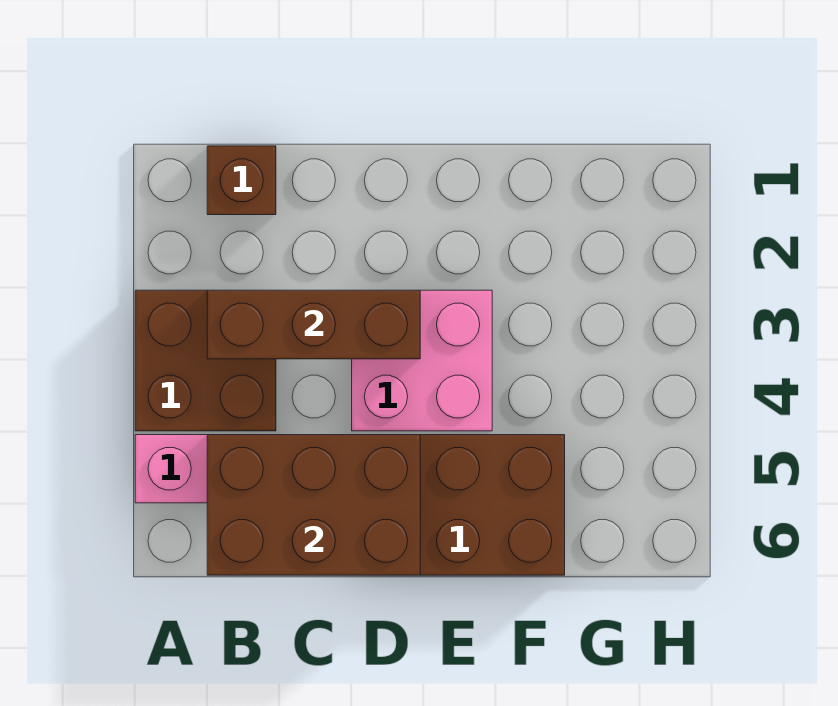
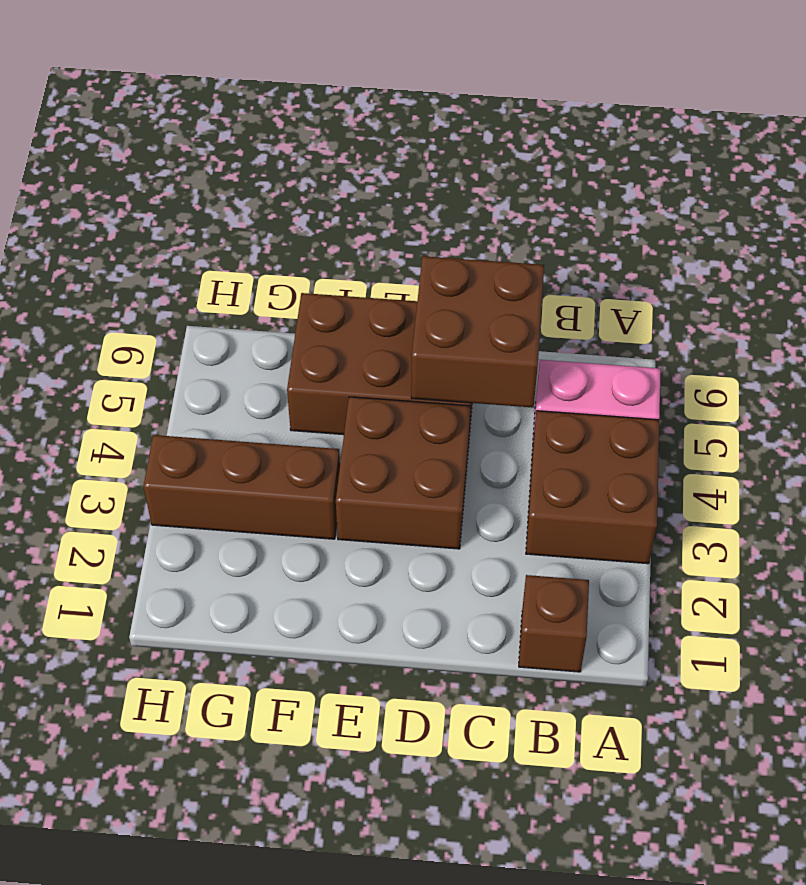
brown brick B3:D3 level 2 -> brown brick F3:H3 level 1
brown brick B5:D6 level 2 -> brown brick C5:D6 level 2
pink brick D3:E4 level 1 -> brown brick D3:E4 level 1

